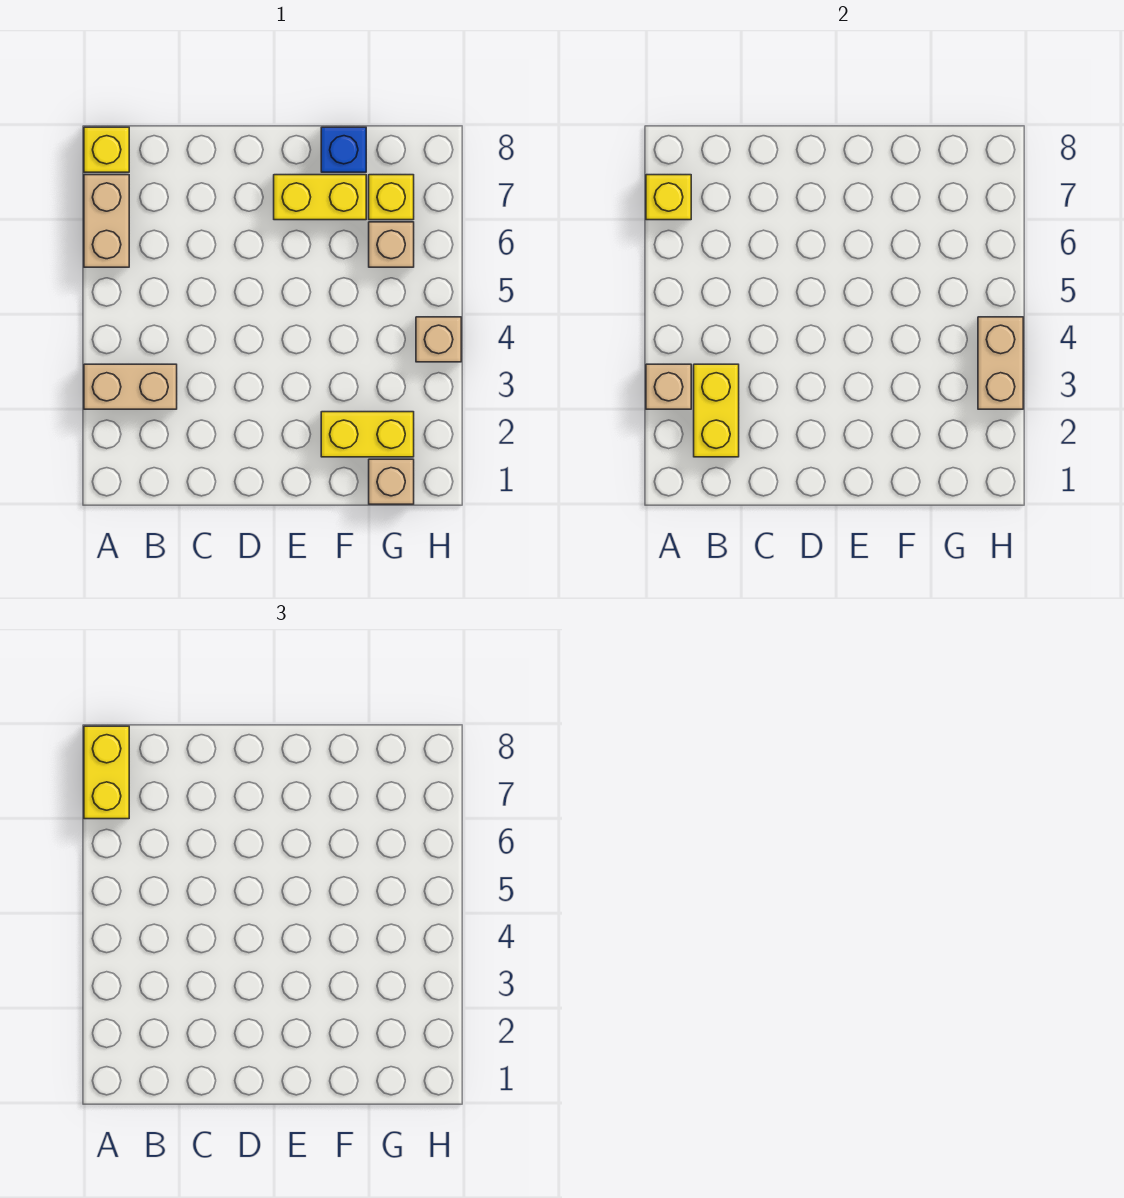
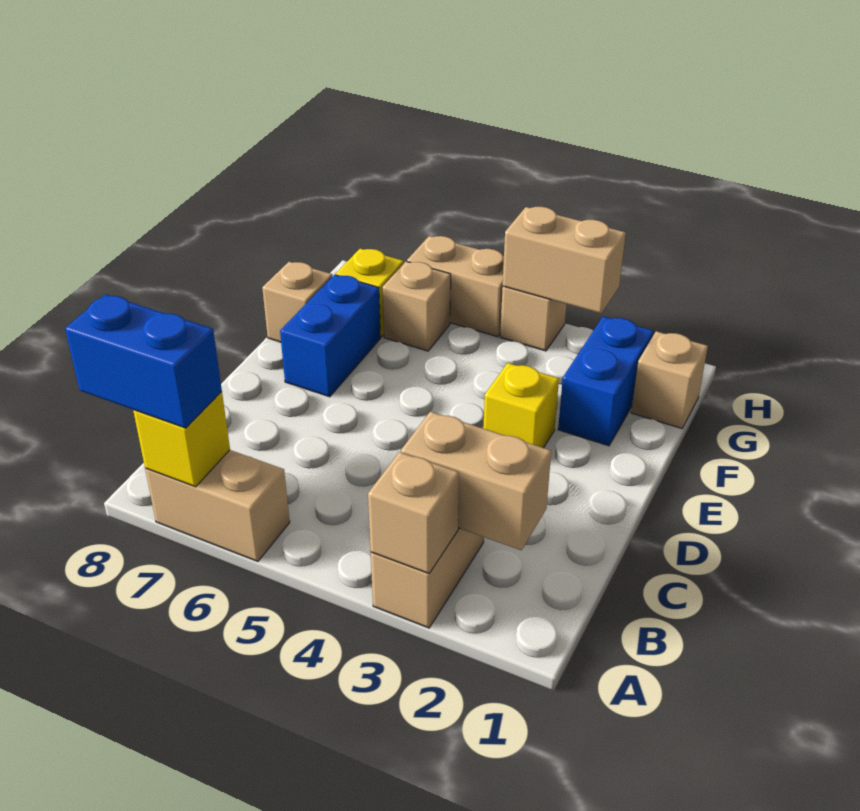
yellow brick A7:A8 level 3 -> blue brick A7:A8 level 3
yellow brick A8 level 1 -> yellow brick E3 level 1
yellow brick B2:B3 level 2 -> tan brick B2:B3 level 2
yellow brick E7:F7 level 1 -> blue brick E7:F7 level 1
yellow brick F2:G2 level 1 -> blue brick F2:G2 level 1
blue brick F8 level 1 -> tan brick F8 level 1
none -> tan brick H5:H6 level 1

